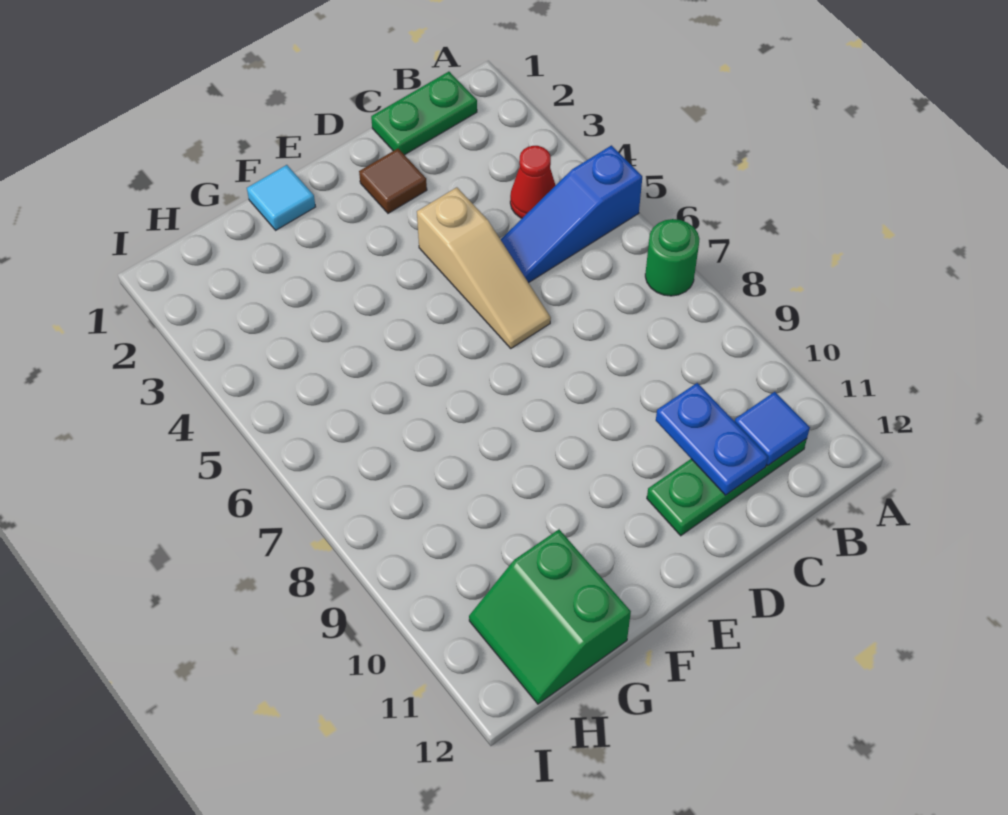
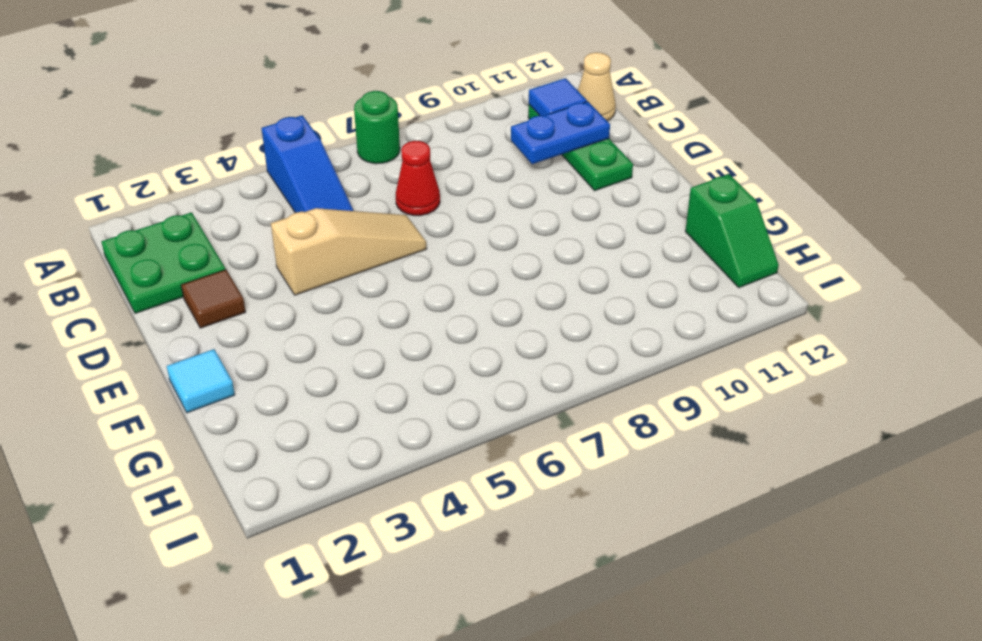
green plate B1:C1 level 1 -> green plate B1:C2 level 1
red cone B4 level 1 -> red cone C7 level 1
none -> tan cone B12 level 1
green slope G11:H12 level 1 top G -> green slope G12:H12 level 1 top G

